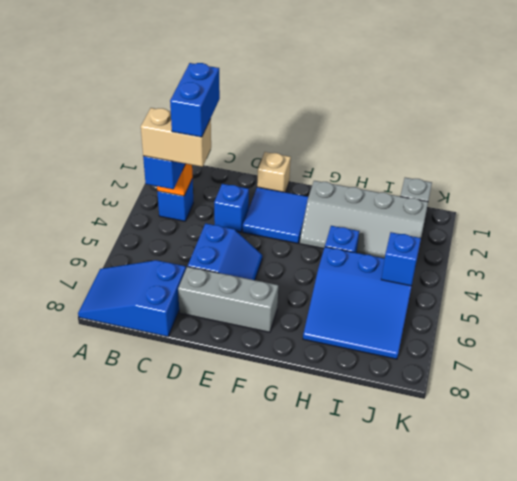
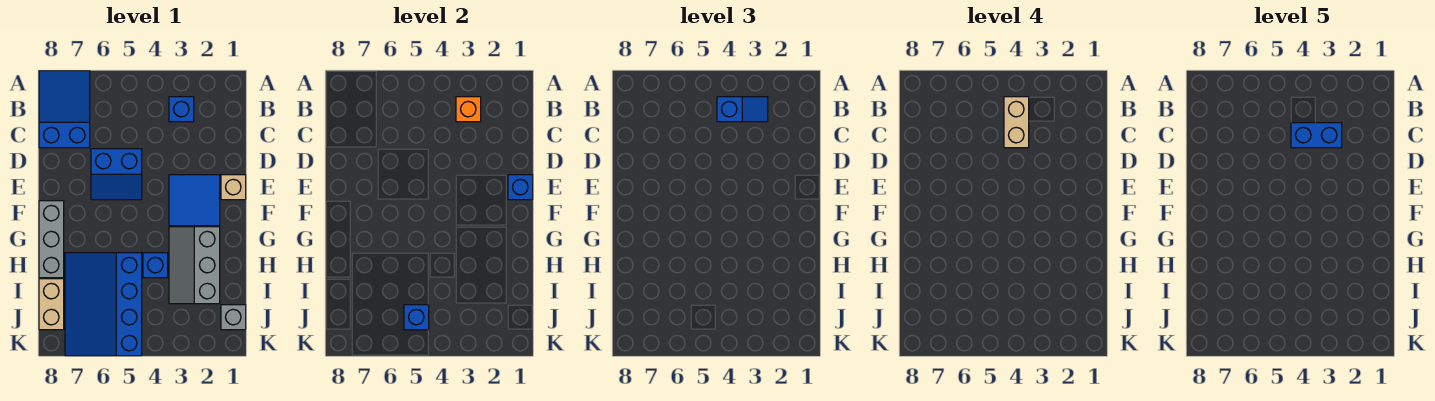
blue brick D3 level 1 -> blue brick E1 level 2
grey brick D7:F7 level 1 -> grey brick F8:H8 level 1
grey slope G2:J3 level 1 top 2 -> grey slope G2:I3 level 1 top 2
blue slope H5:J7 level 1 top 5 -> blue slope H5:K7 level 1 top 5
none -> tan brick I8:J8 level 1

